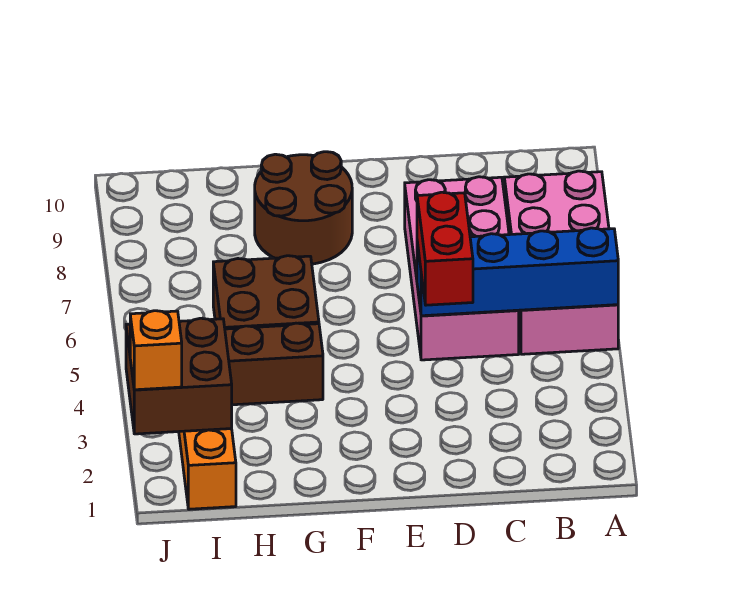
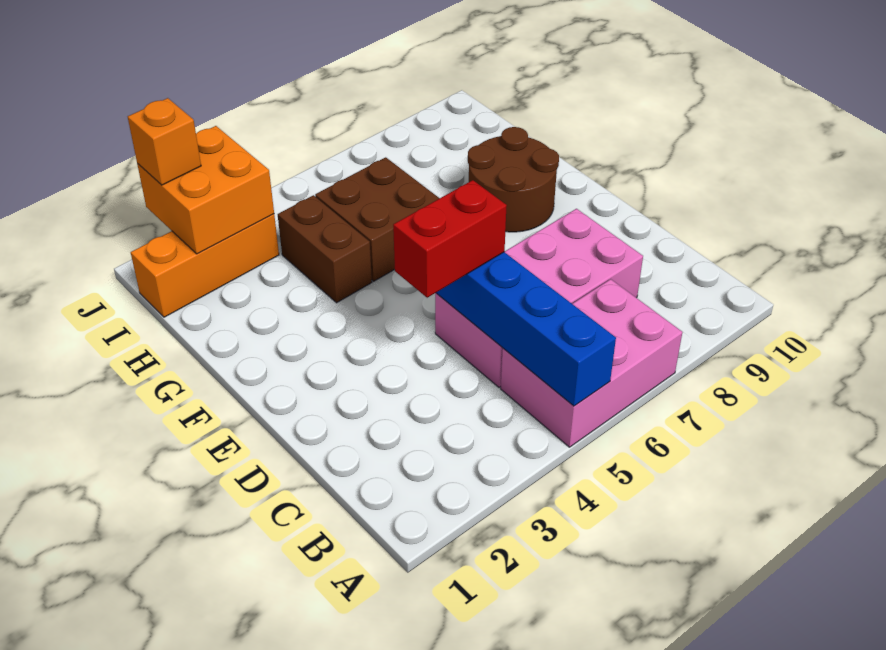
pink brick A5:B8 level 1 -> pink brick A5:B7 level 1
brown brick I2:J3 level 2 -> orange brick I2:J3 level 2

